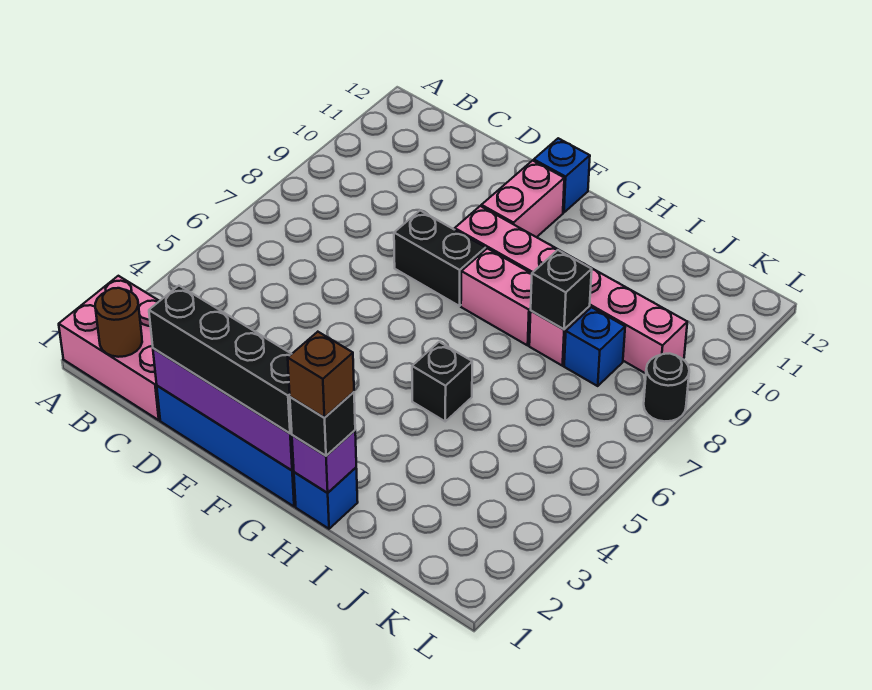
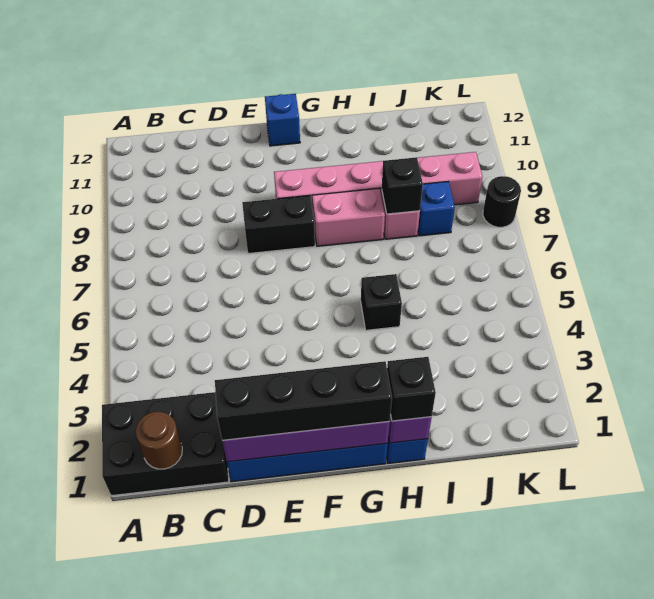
pink brick A1:C2 level 1 -> black brick A1:C2 level 1
pink brick F10:F11 level 1 -> none
brown brick H1 level 4 -> none

